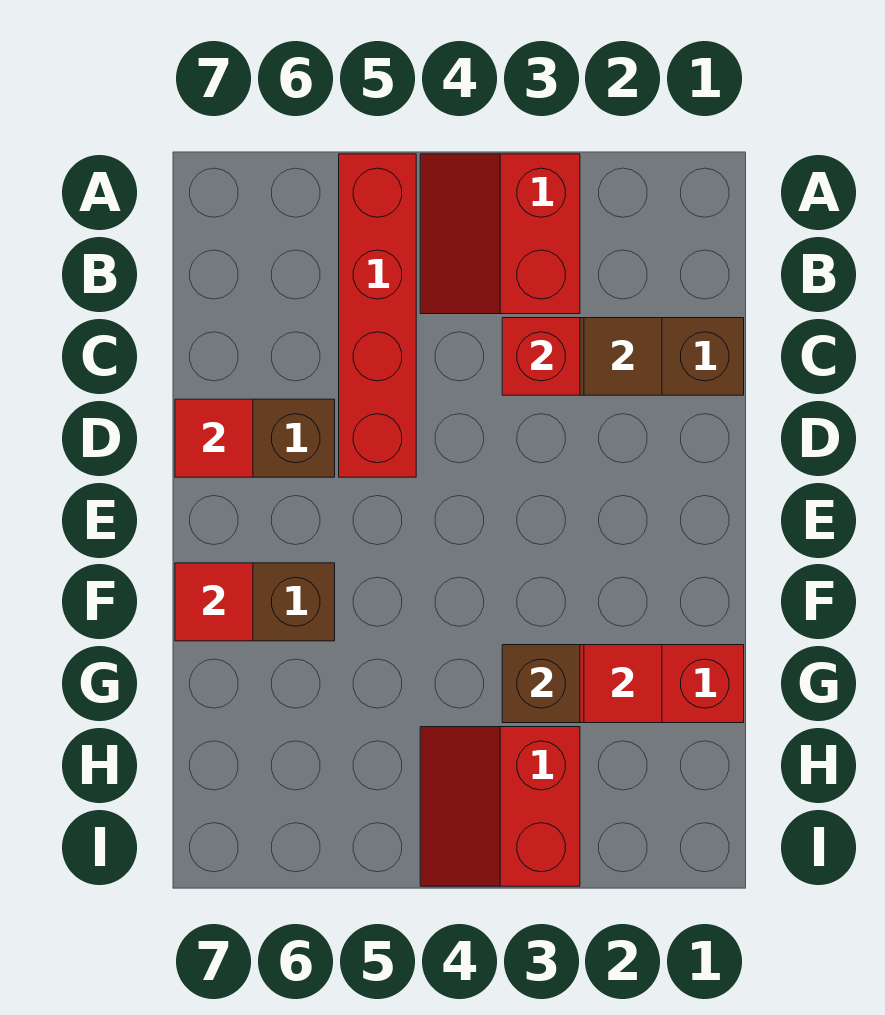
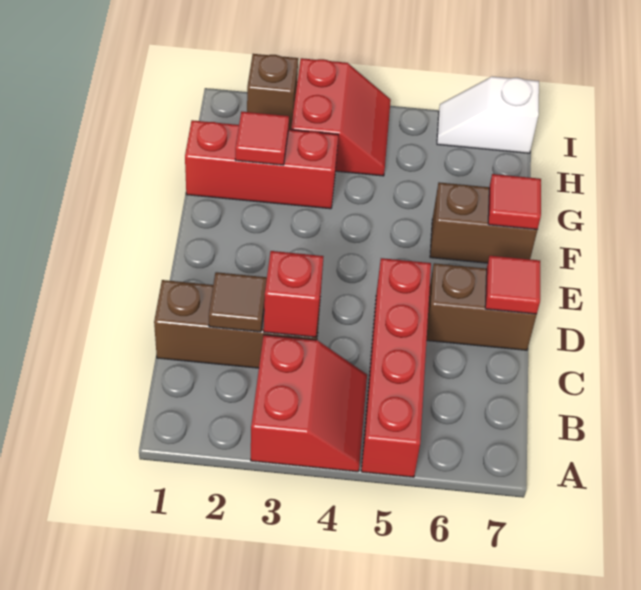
brown brick G3 level 2 -> brown brick I2 level 1
none -> white slope I6:I7 level 1 top 7

